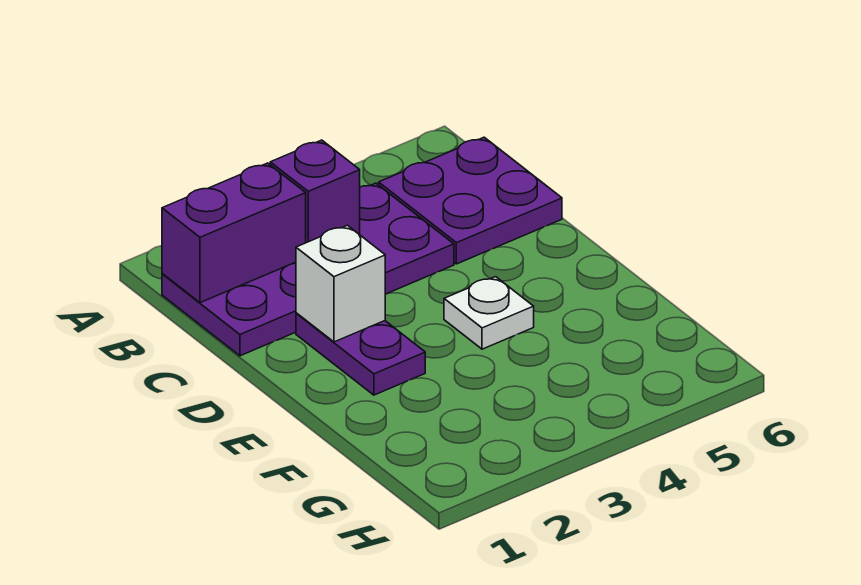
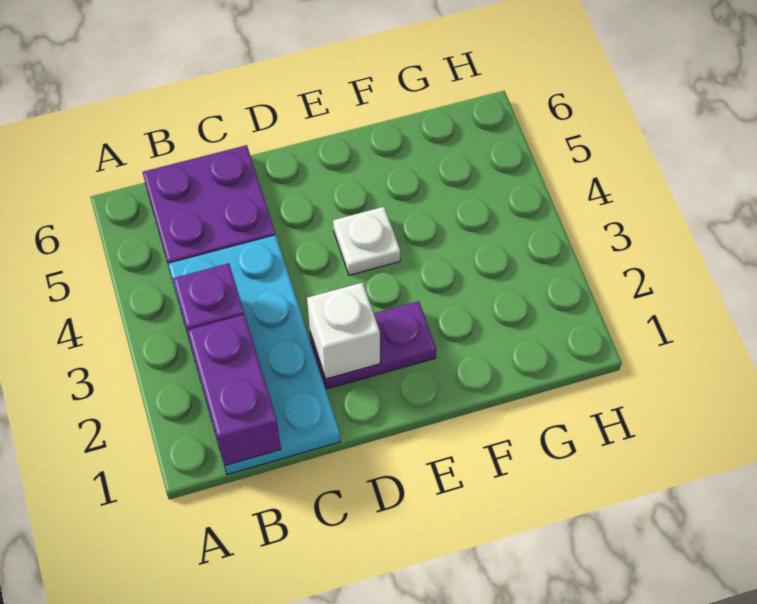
purple plate B1:C4 level 1 -> cyan plate B1:C4 level 1

